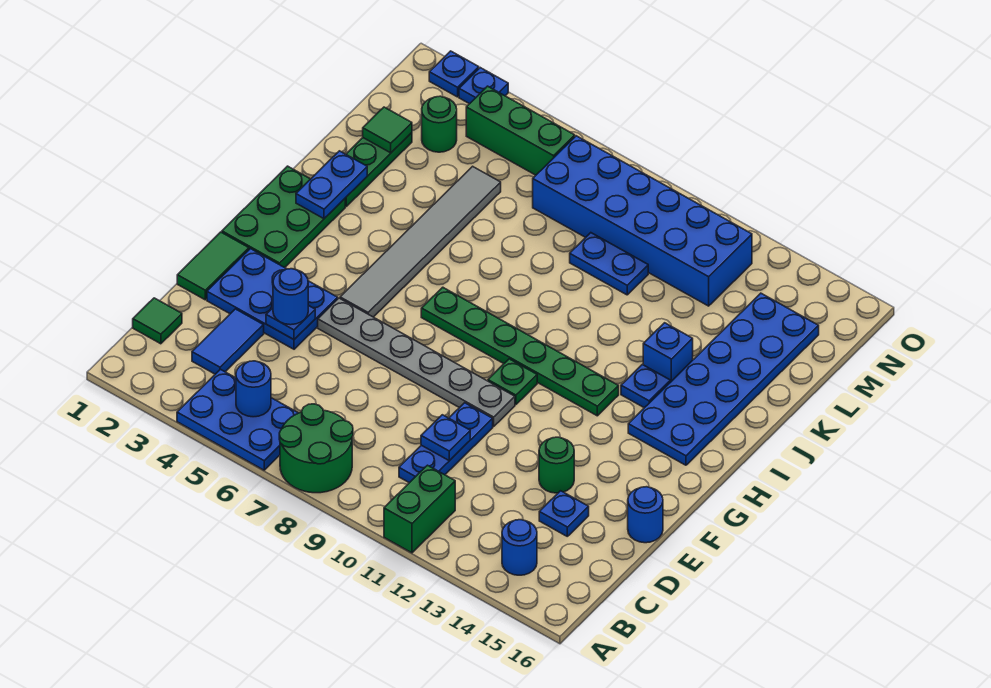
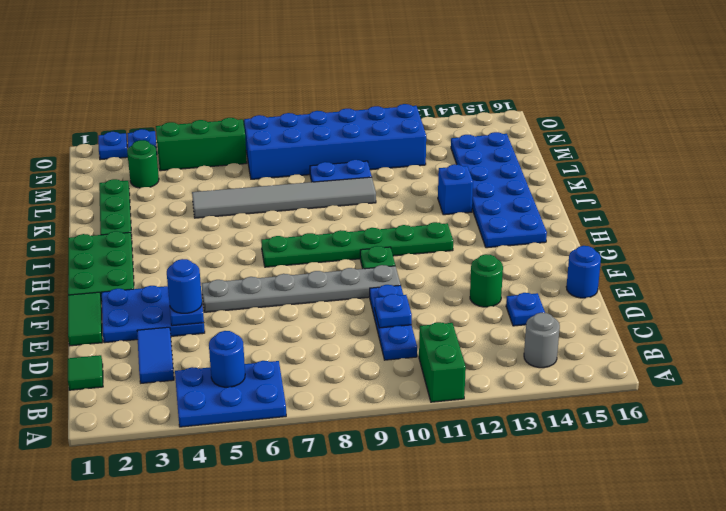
green round brick A7:B8 level 1 -> none
blue round brick B14 level 1 -> grey round brick B14 level 1
grey tile G5:L5 level 1 -> grey tile K5:K10 level 1
blue plate I2:J2 level 2 -> none
blue plate I13 level 1 -> none
green tile L2 level 2 -> none

